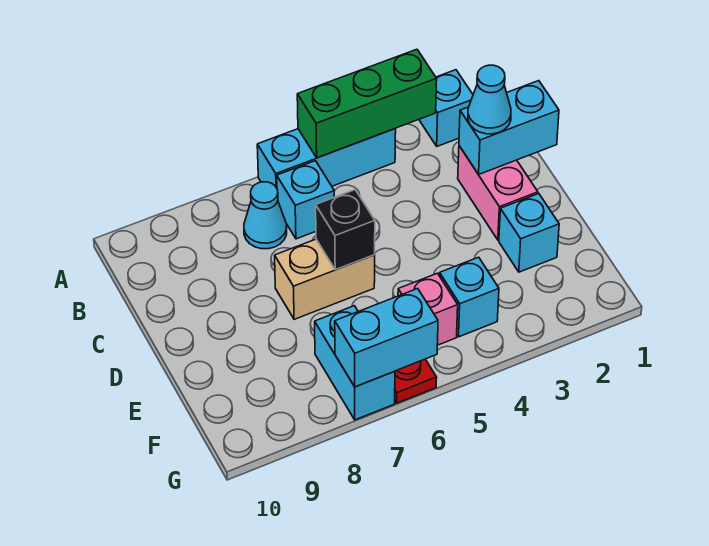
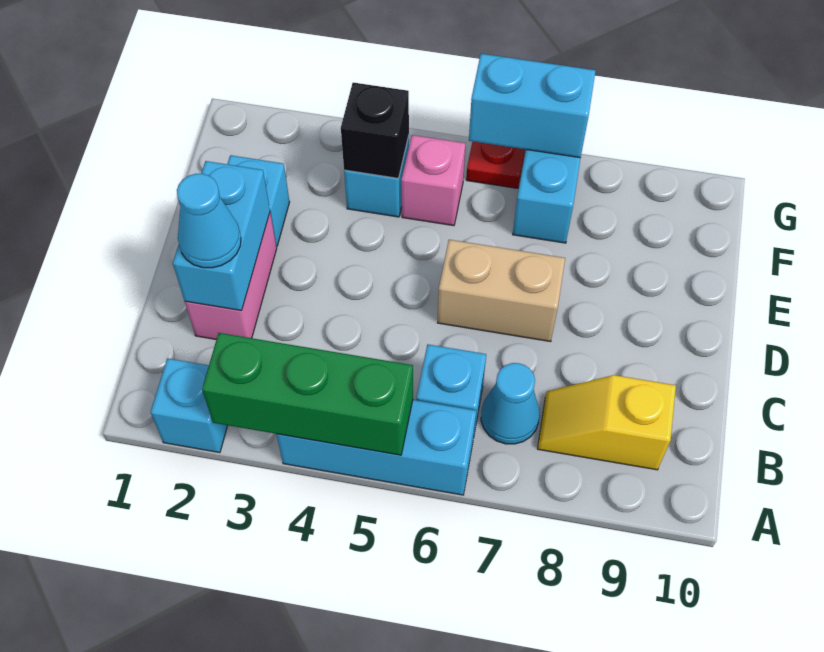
none -> yellow slope B8:B9 level 1 top 9
cyan brick C1:C2 level 2 -> cyan brick C2:D2 level 2
black brick D6 level 2 -> black brick F4 level 2

